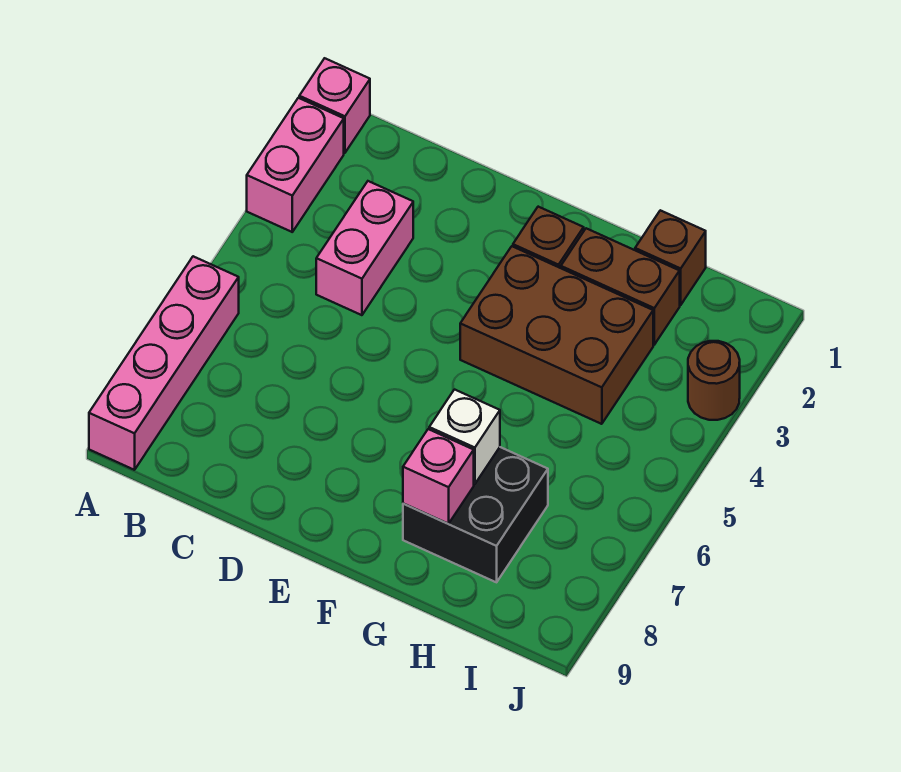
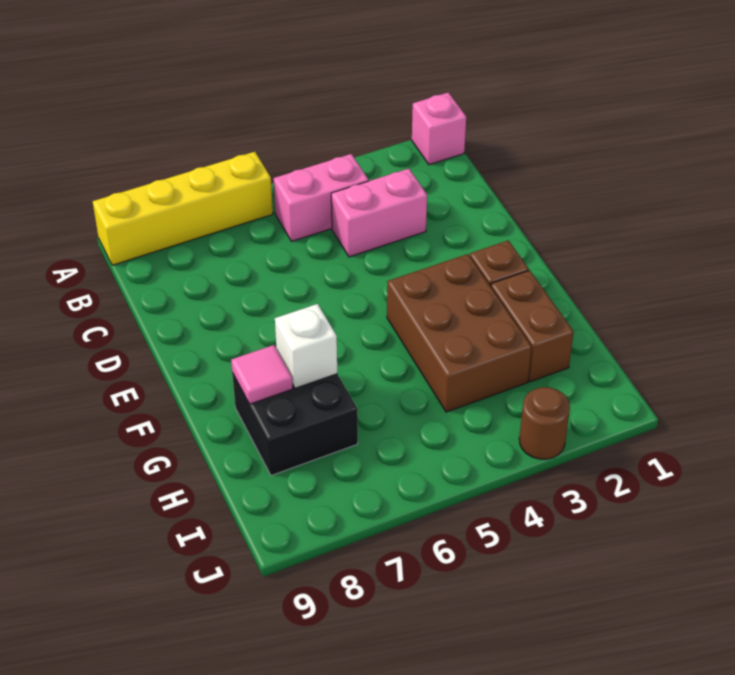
pink brick A2:A3 level 1 -> pink brick B4:B5 level 1
pink brick A6:A9 level 1 -> yellow brick A6:A9 level 1
pink brick G8 level 2 -> pink tile G8 level 2
brown brick H1 level 1 -> none

